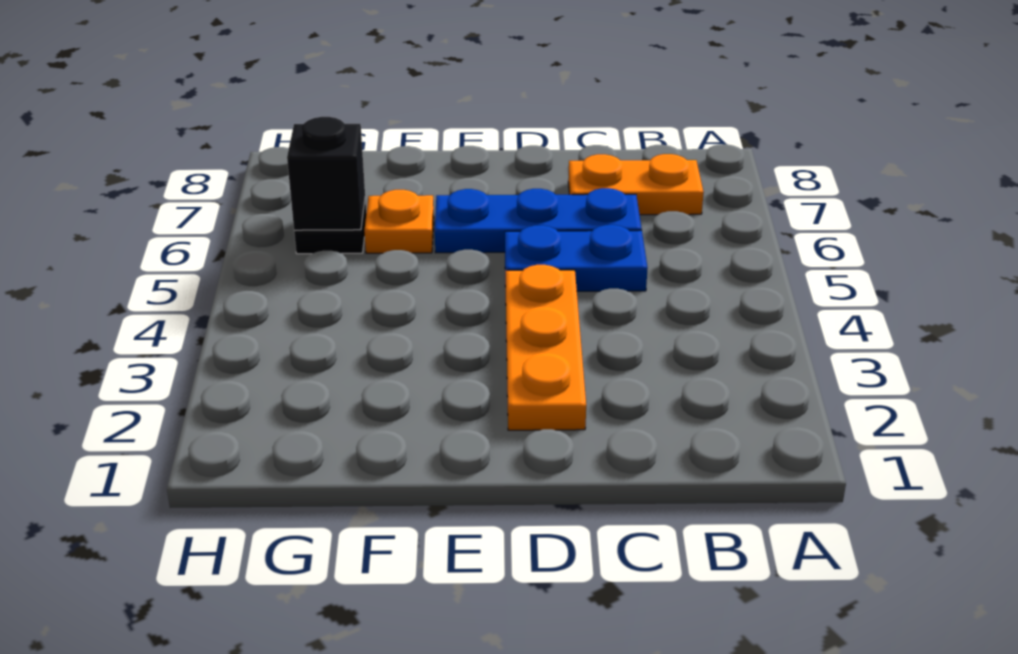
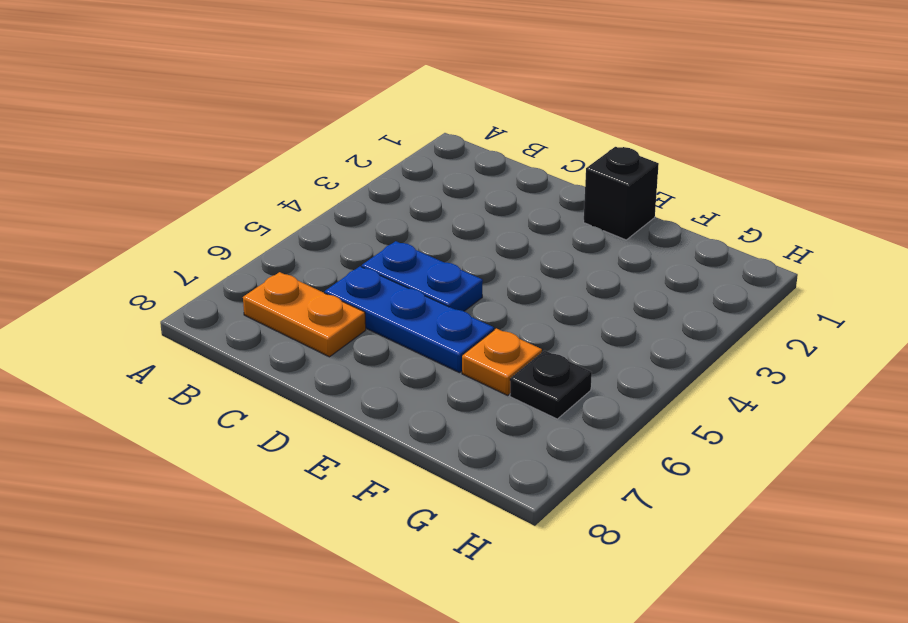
orange plate D2:D4 level 1 -> none
black brick G6 level 2 -> black brick E1 level 1

